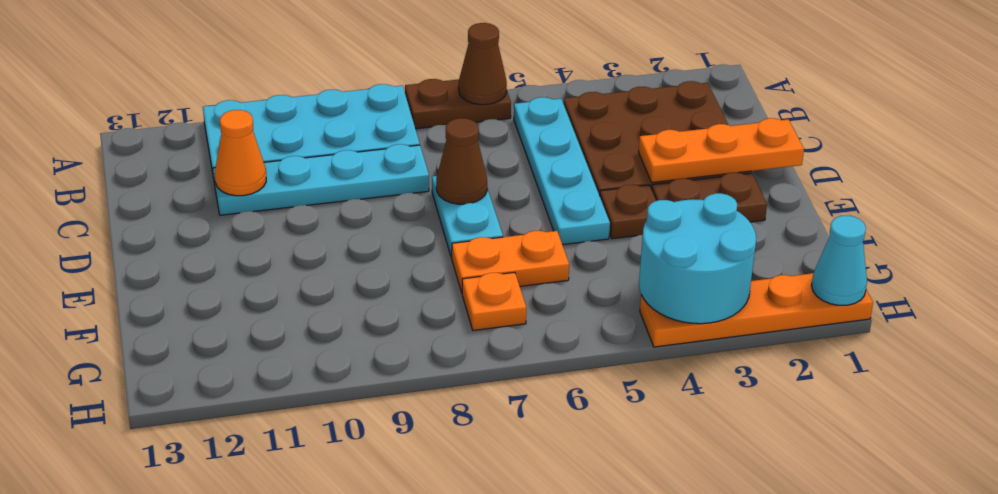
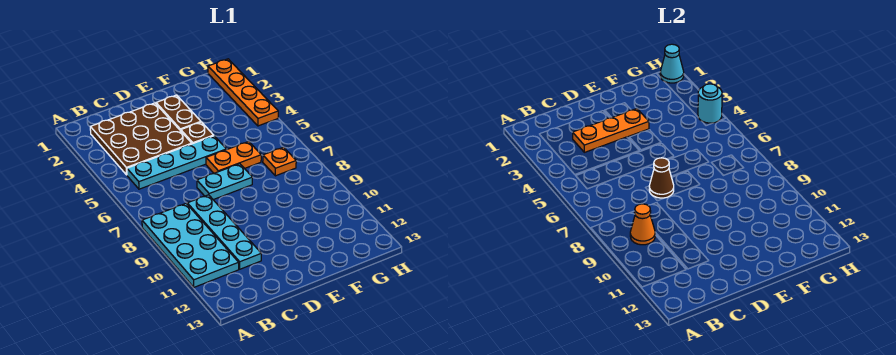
brown plate A6:A7 level 1 -> none
brown cone A6 level 2 -> none
orange cone C11 level 2 -> orange cone B9 level 2
orange plate D1:D3 level 2 -> orange plate C3:E3 level 2
orange plate F6:F7 level 1 -> orange plate E6:F6 level 1
cyan round brick G3:H4 level 2 -> cyan round brick H4 level 2

